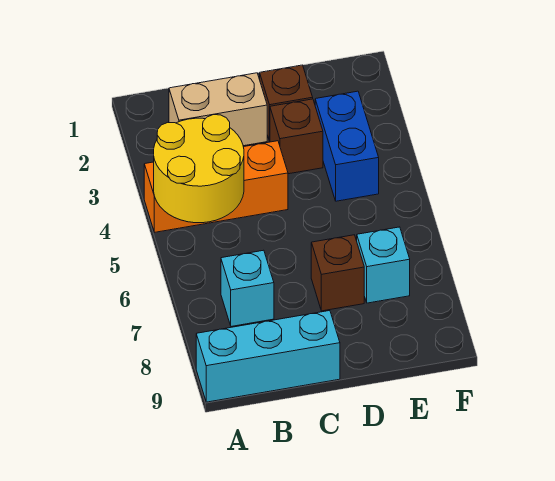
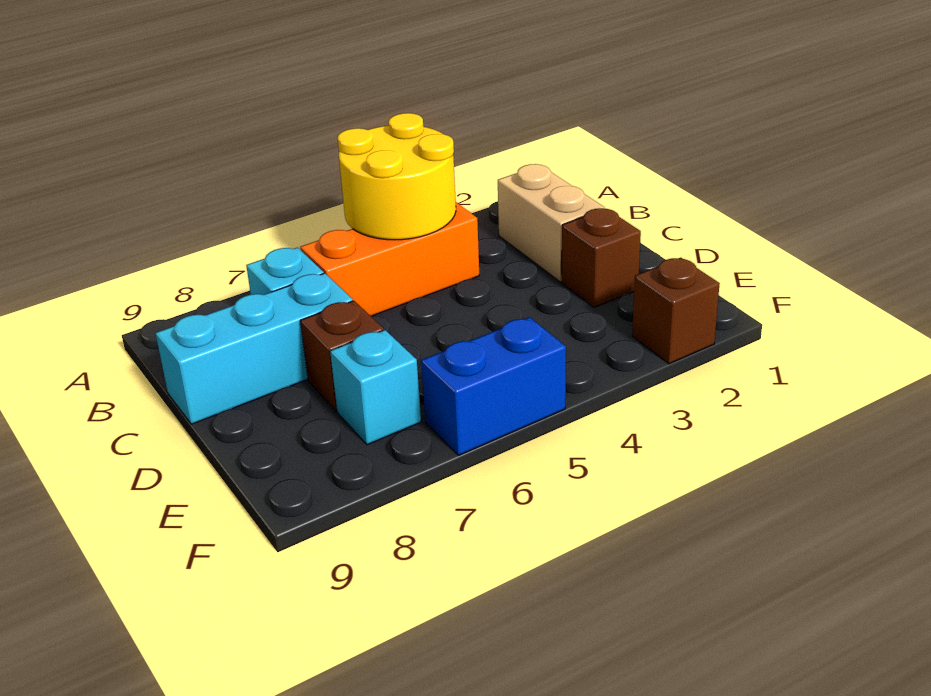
orange brick A4:C4 level 1 -> orange brick B4:B6 level 1
cyan brick A9:C9 level 1 -> cyan brick C7:C9 level 1
brown brick D3 level 1 -> brown brick F2 level 1
blue brick E3:E4 level 1 -> blue brick F5:F6 level 1

